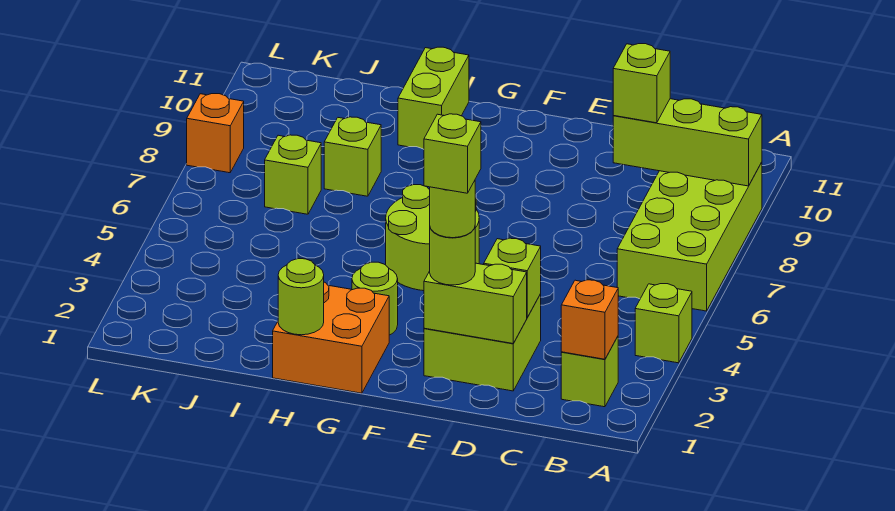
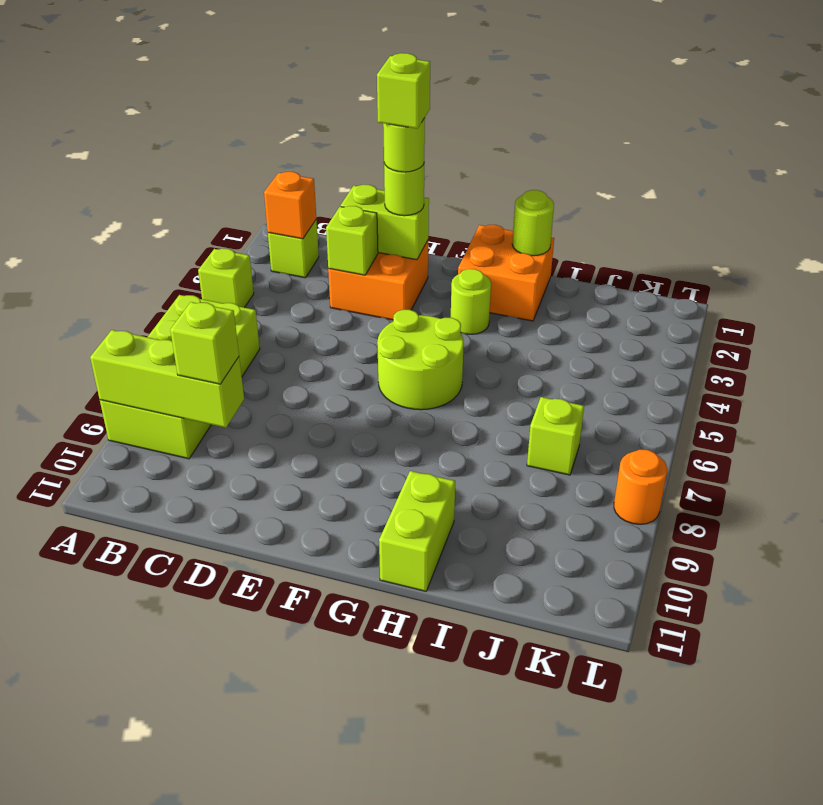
lime brick D2:E3 level 1 -> orange brick D2:E3 level 1
lime brick I8 level 1 -> none
orange brick L8 level 1 -> orange round brick L8 level 1

